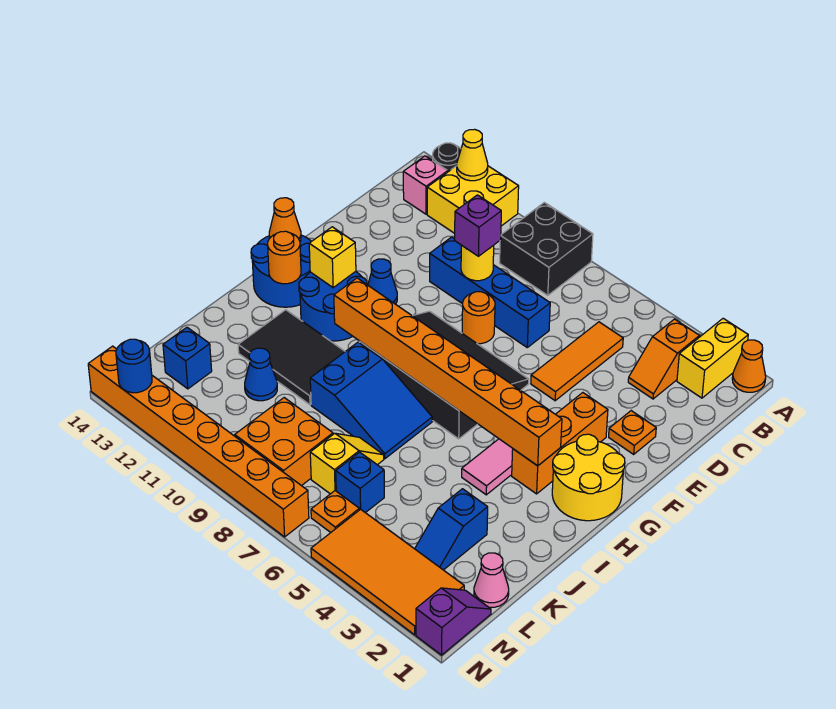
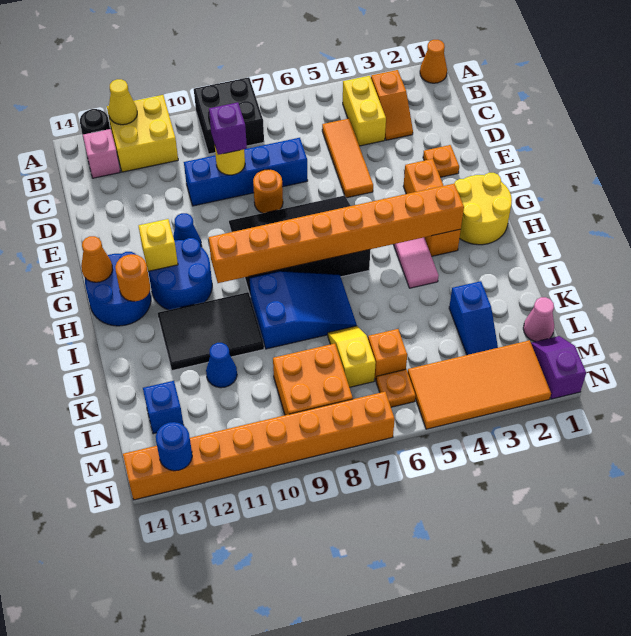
yellow brick A2:B2 level 1 -> yellow brick B4:C4 level 1
blue brick L6 level 1 -> orange brick L6 level 1

